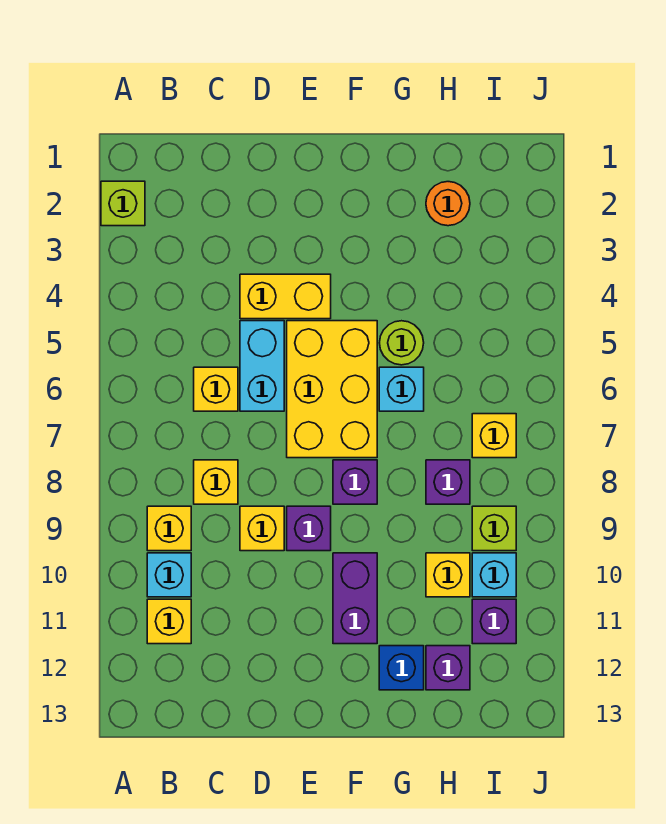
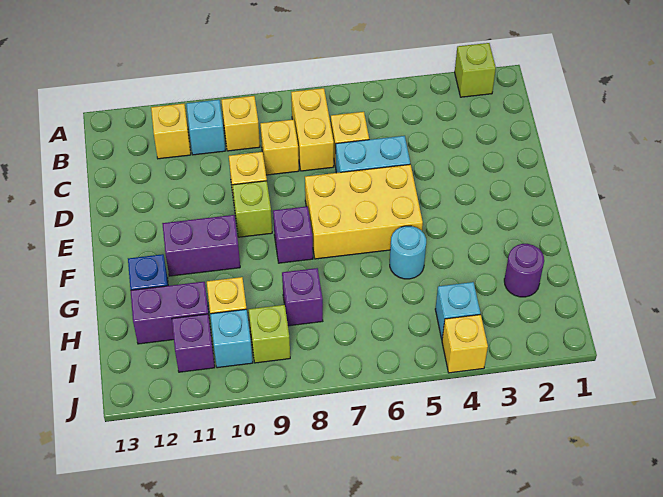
yellow brick D4:E4 level 1 -> yellow brick B7:C7 level 1
purple brick E9 level 1 -> lime brick E9 level 1
lime round brick G5 level 1 -> cyan round brick G5 level 1
cyan brick G6 level 1 -> cyan brick I4 level 1
orange round brick H2 level 1 -> purple round brick H2 level 1
purple brick H12 level 1 -> purple brick H11:H12 level 1
yellow brick I7 level 1 -> yellow brick J4 level 1

